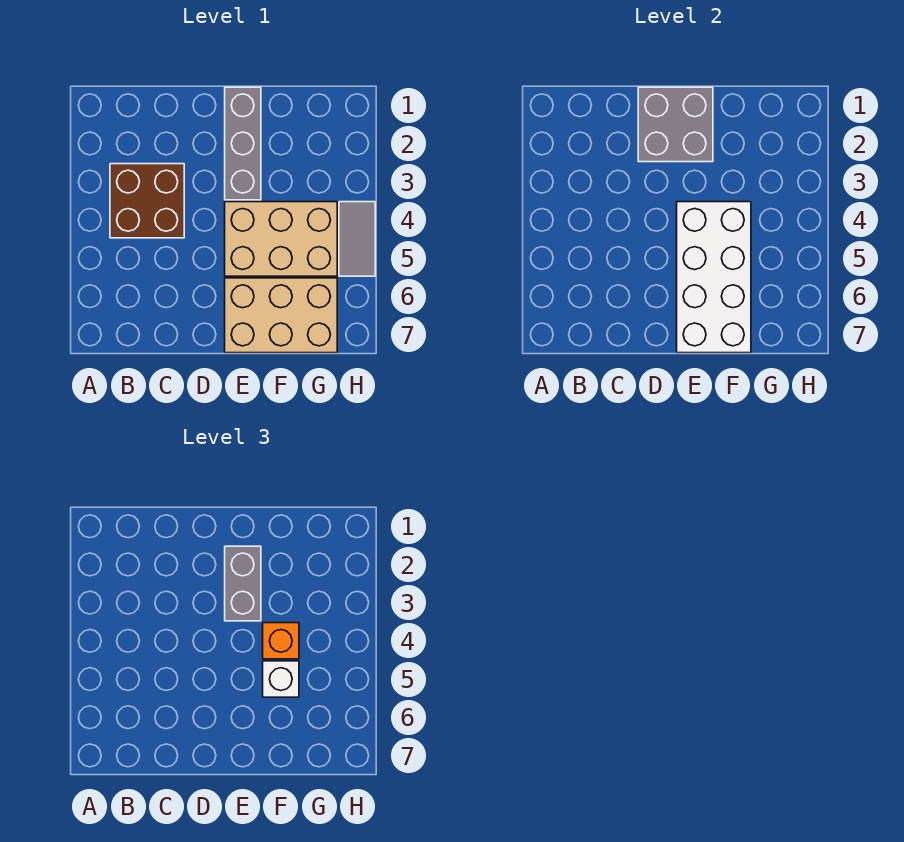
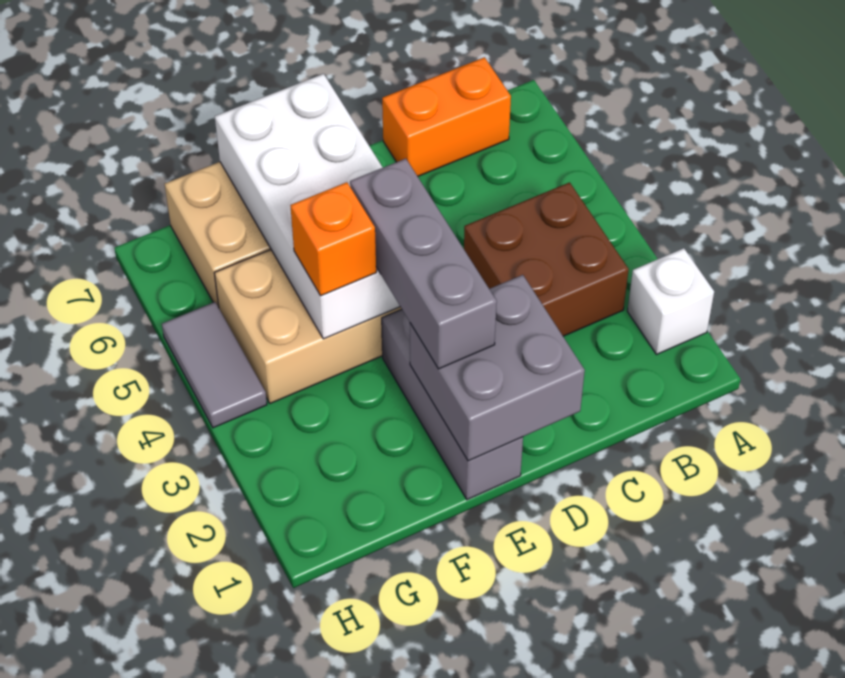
none -> orange brick B7:C7 level 1
grey brick E2:E3 level 3 -> grey brick E2:E4 level 3
white brick F5 level 3 -> white brick A2 level 1

